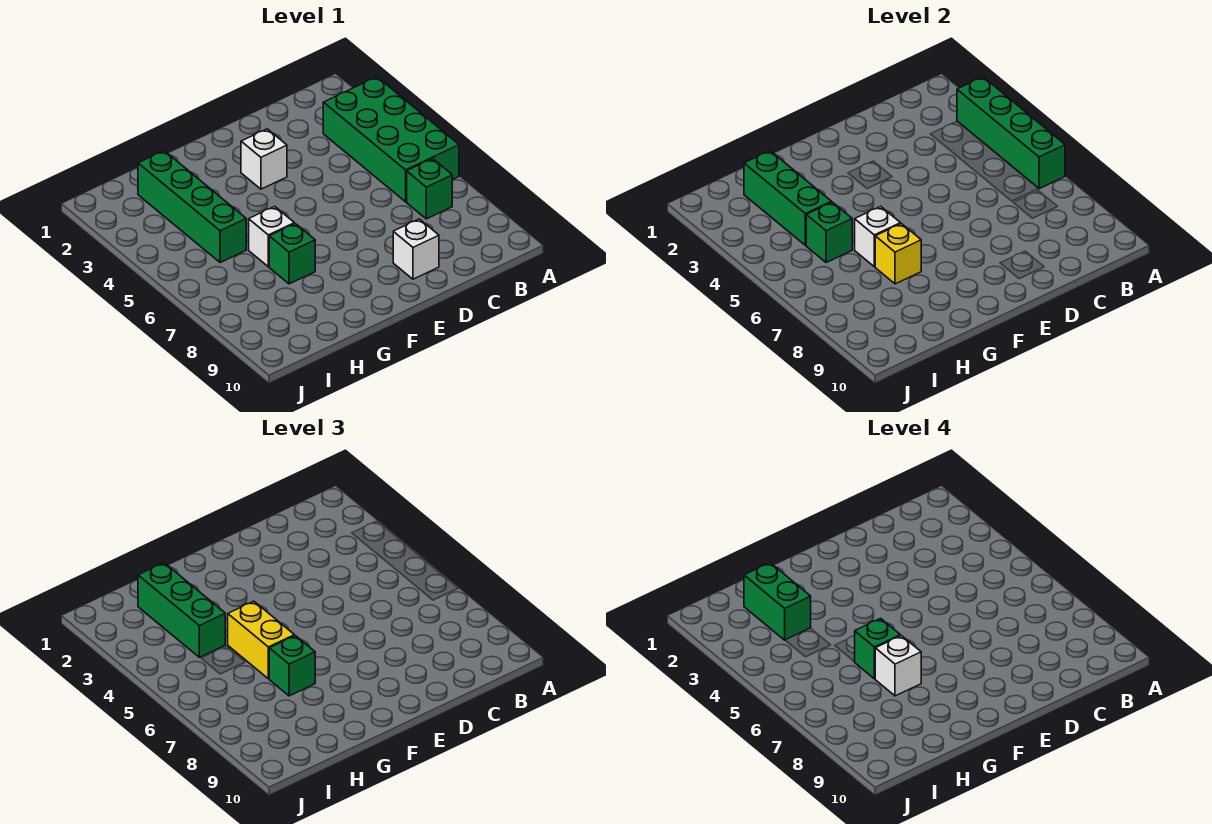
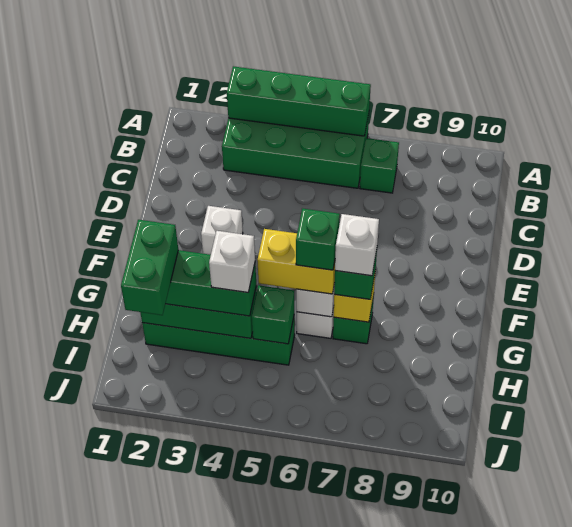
white brick D9 level 1 -> white brick H4 level 4
green brick H2:H3 level 4 -> green brick H2:I2 level 4

